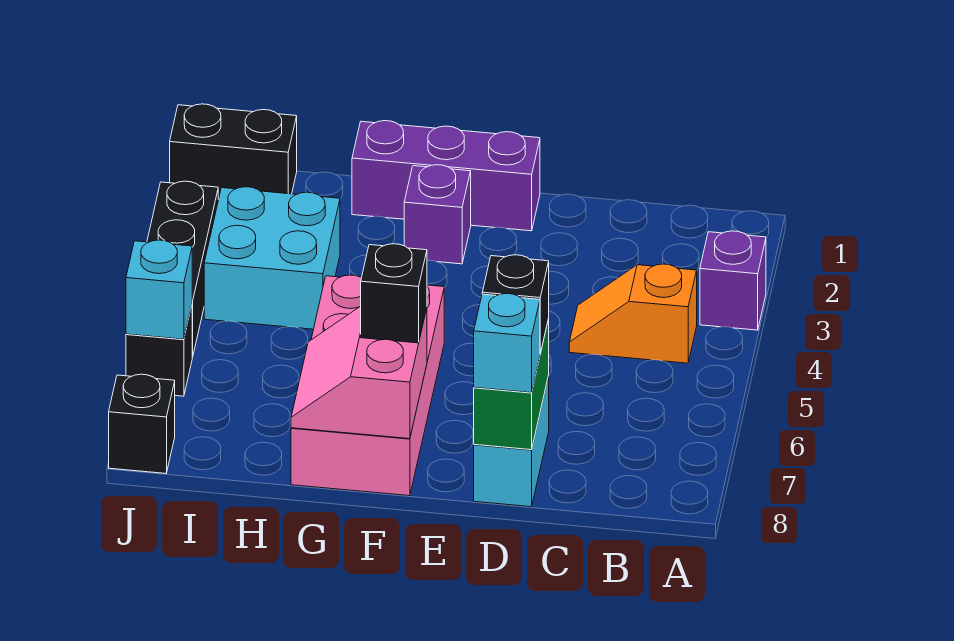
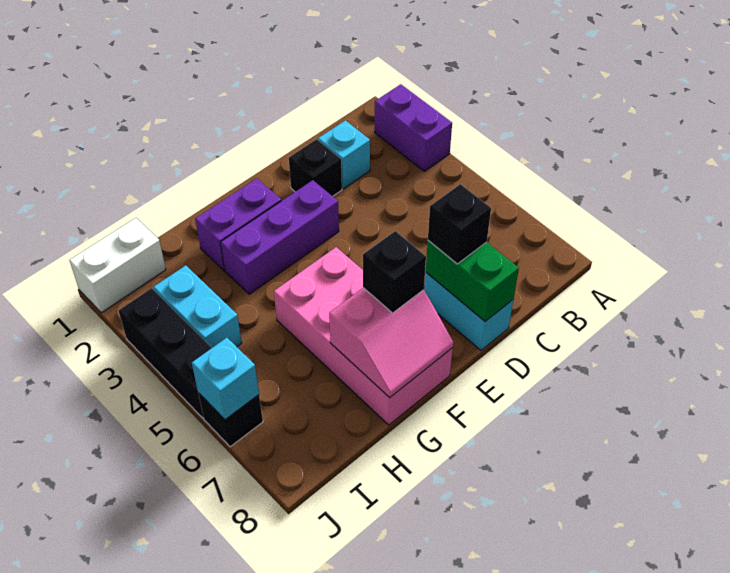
purple brick A3 level 1 -> purple brick A2:A3 level 1
orange slope B4:C4 level 1 top B -> none
cyan brick D8 level 3 -> cyan brick C2 level 1
purple brick E1:G1 level 1 -> purple brick E3:G3 level 1
purple brick F2 level 1 -> purple brick F2:G2 level 1
pink slope F7:G8 level 2 top F -> pink slope F7:G8 level 2 top 7
cyan brick H3:I4 level 1 -> cyan brick I3:I4 level 1
black brick I1:J1 level 1 -> white brick I1:J1 level 1
black brick J8 level 1 -> black brick D2 level 1

